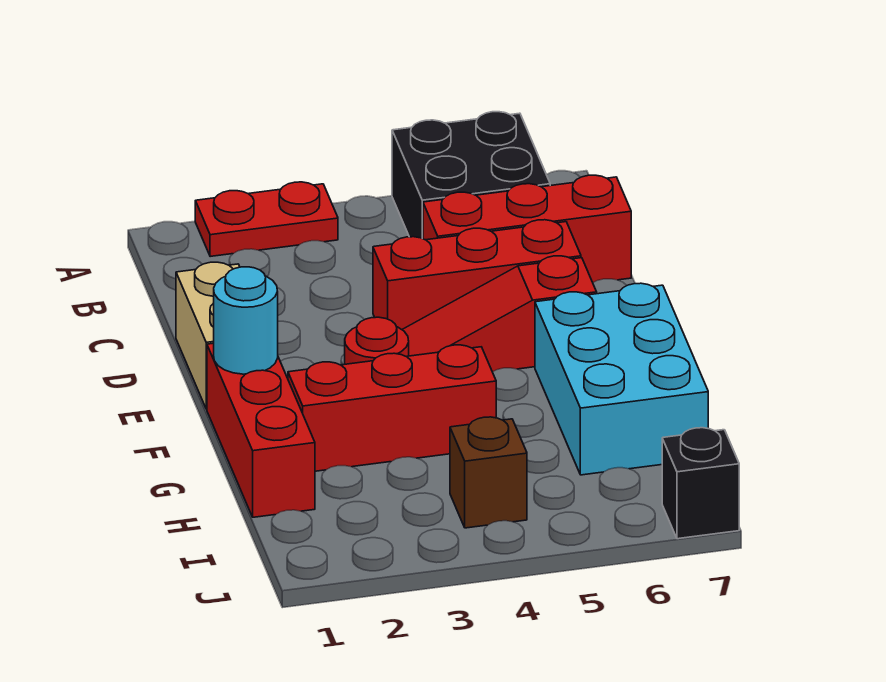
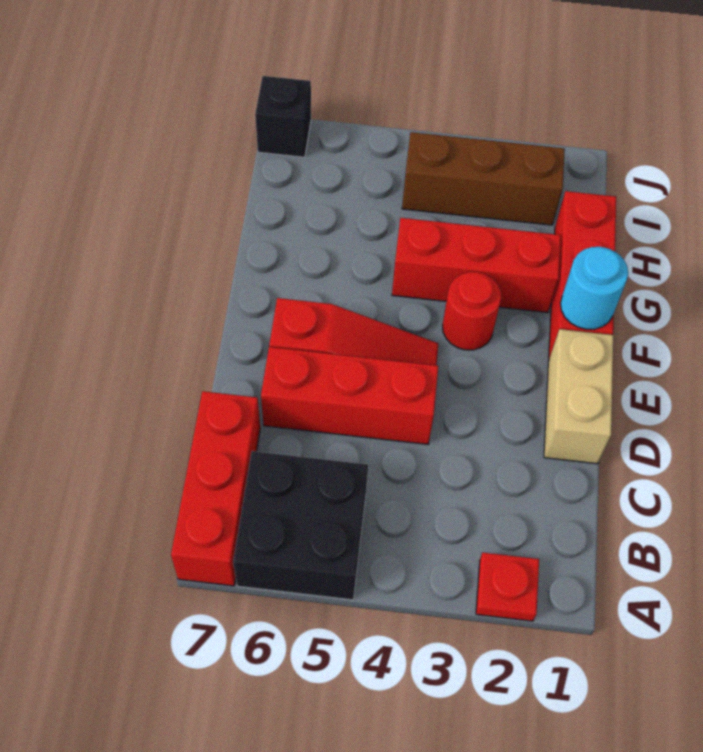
red plate A2:A3 level 1 -> red plate A2 level 1
red brick C5:C7 level 1 -> red brick A7:C7 level 1
cyan brick F6:H7 level 1 -> none
brown brick I4 level 1 -> brown brick I2:I4 level 1

